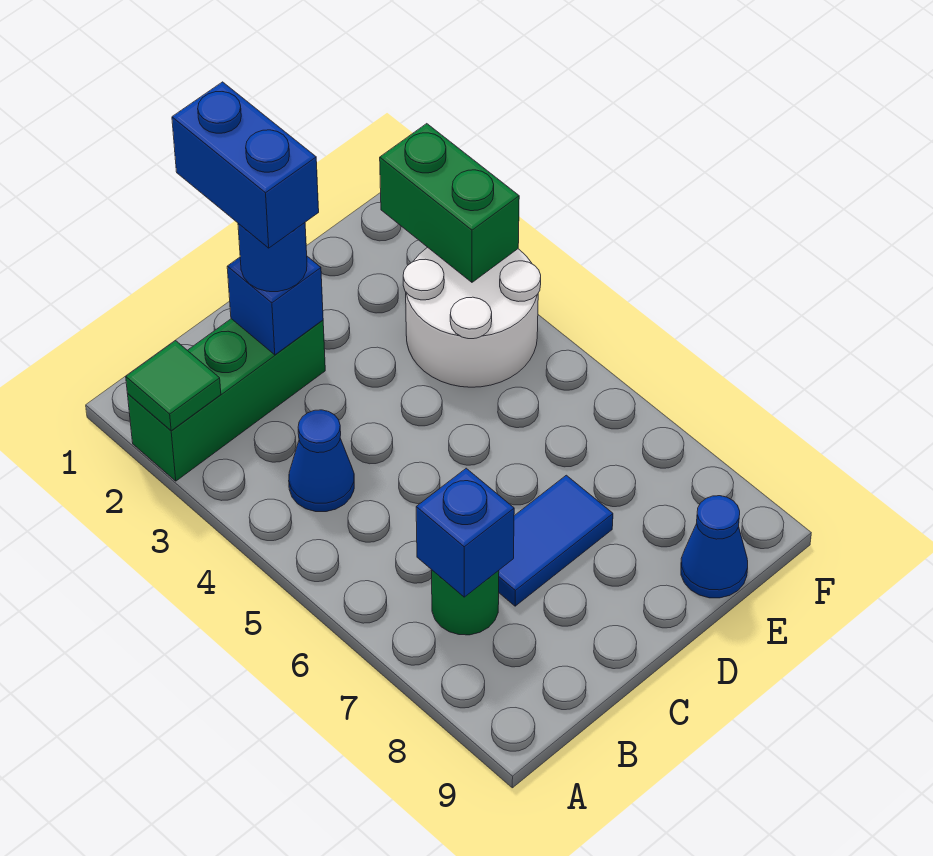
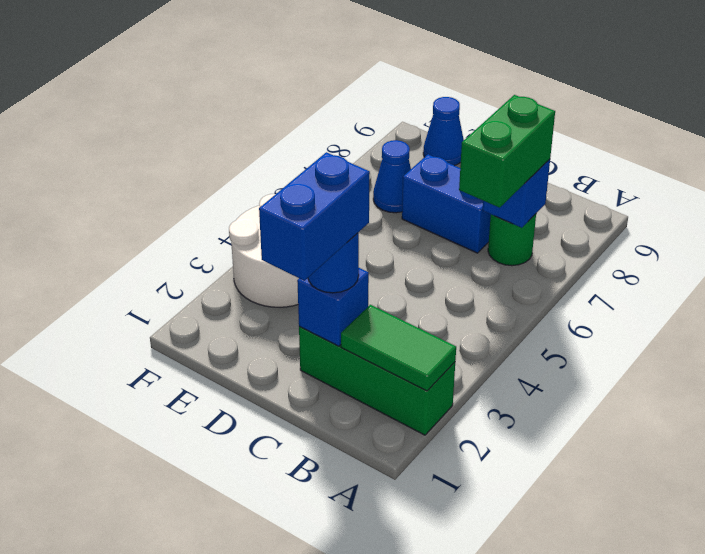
green tile A2 level 2 -> green tile A2:B2 level 2
blue cone B4 level 1 -> blue cone E7 level 1
blue tile C7:D7 level 1 -> blue brick C7:D7 level 1
green brick F2:F3 level 2 -> green brick B6:B7 level 3

